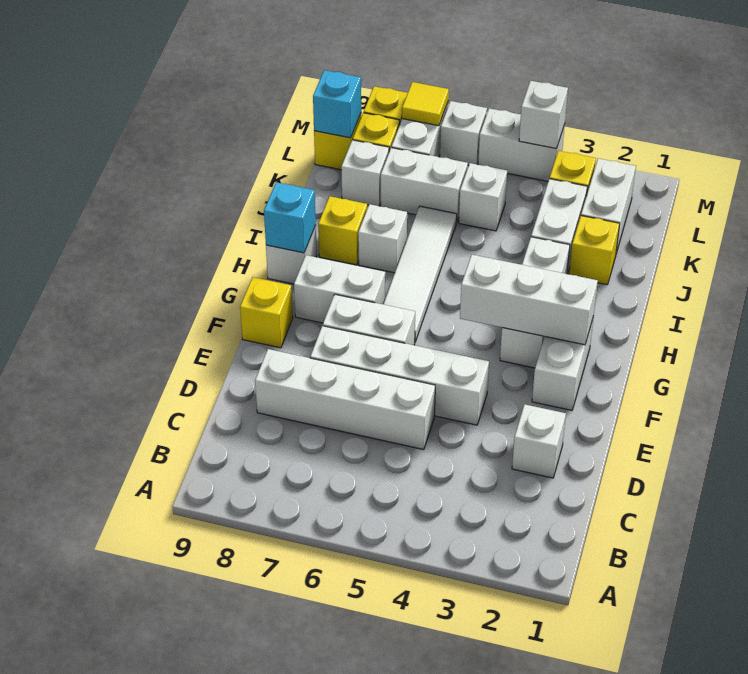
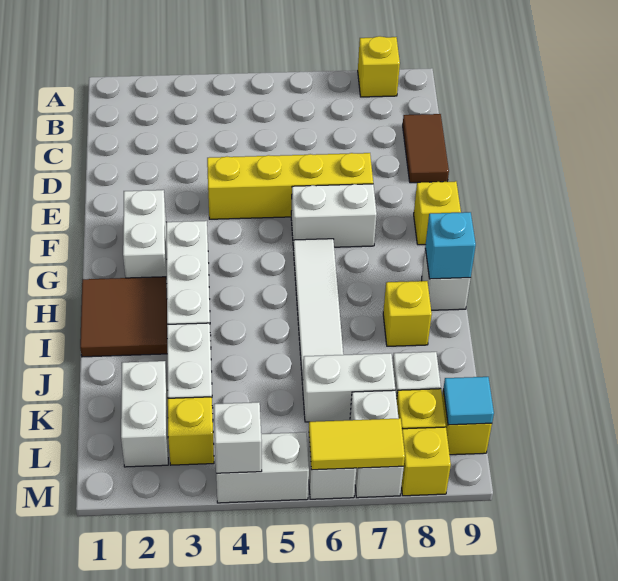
none -> brown tile C9:D9 level 1
white brick D2 level 1 -> none
white brick D5:D8 level 1 -> none
white brick E4:E7 level 1 -> yellow brick E4:E7 level 1
white brick G2:G4 level 2 -> none
white brick G7:G8 level 1 -> none
none -> brown tile H1:I2 level 1
white brick I7 level 1 -> none
yellow brick J2 level 1 -> yellow brick A8 level 1
white brick K5 level 1 -> none
cyan brick L9 level 2 -> cyan tile L9 level 2
yellow tile M7 level 2 -> yellow tile M6:M7 level 2

